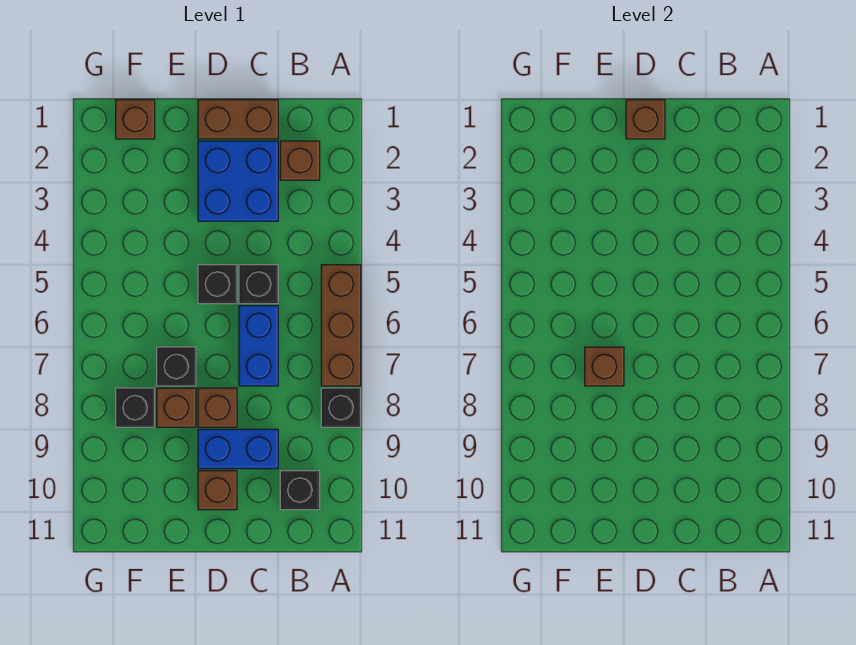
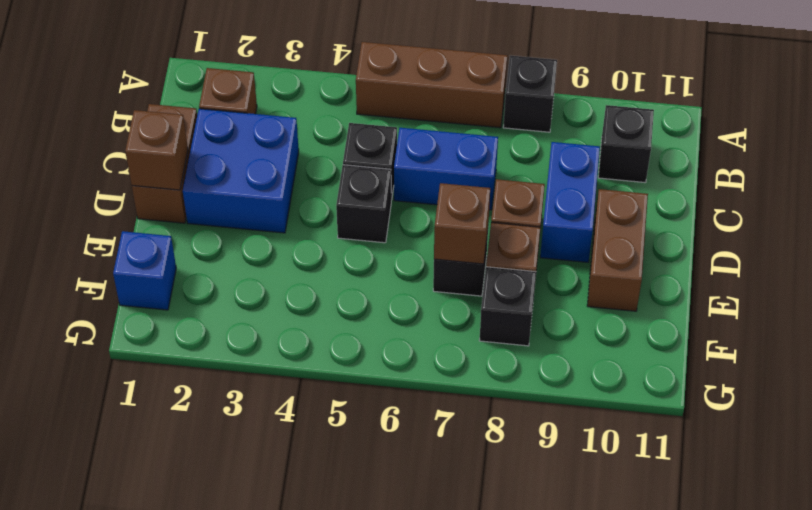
brown brick D10 level 1 -> brown brick D10:E10 level 1
brown brick F1 level 1 -> blue brick F1 level 1

